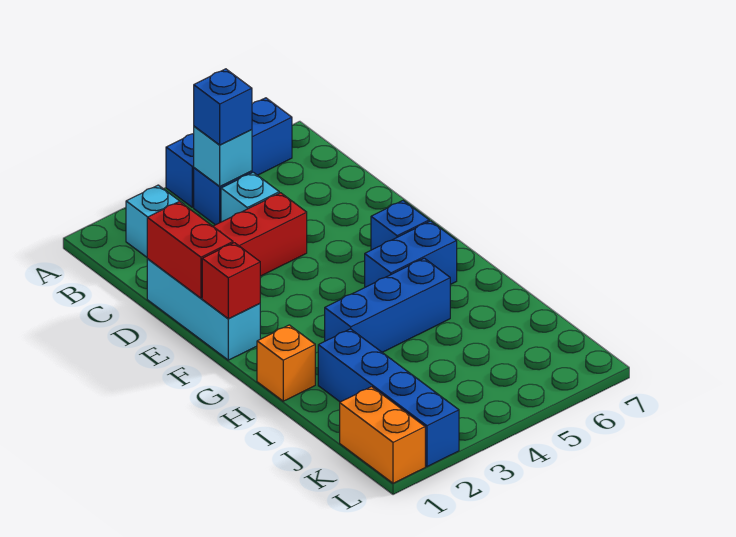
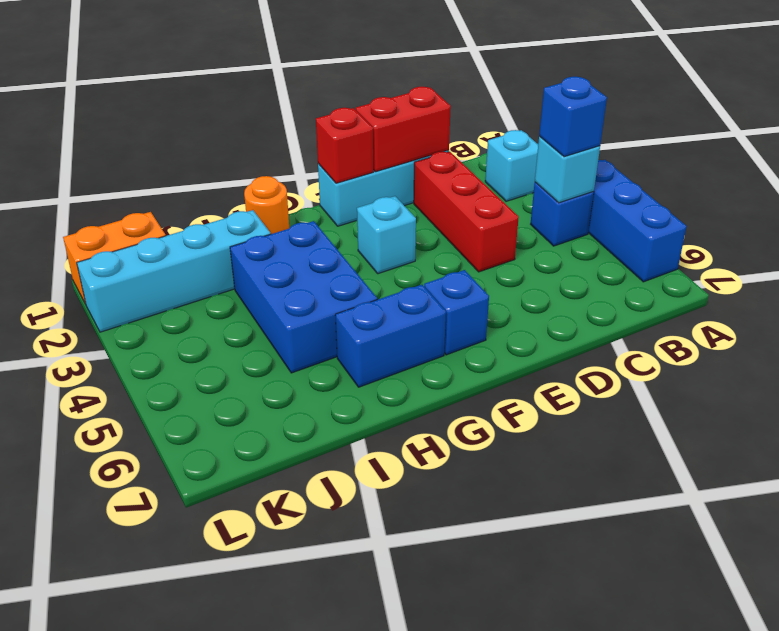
cyan brick C4 level 1 -> cyan brick F3 level 1
blue brick G5:G6 level 1 -> blue brick G6:H6 level 1
orange brick H1 level 1 -> orange round brick H1 level 1
blue brick H3:H5 level 1 -> blue brick H3:I5 level 1
blue brick I2:L2 level 1 -> cyan brick I2:L2 level 1

